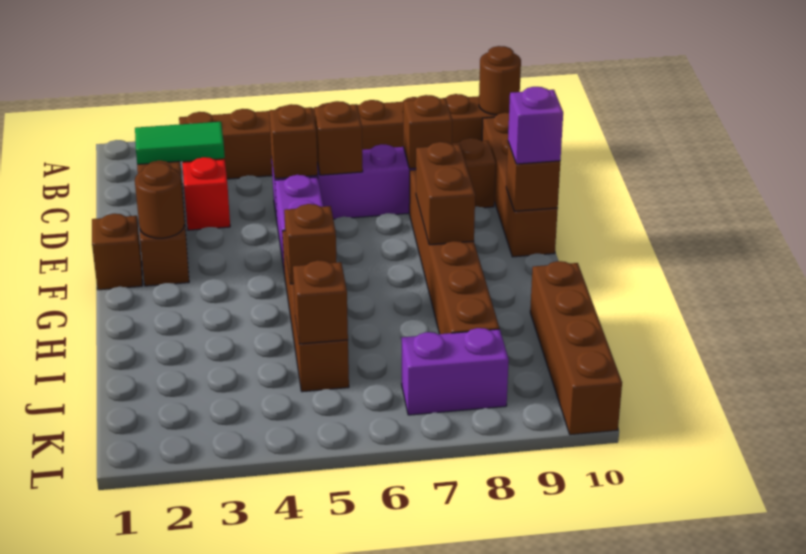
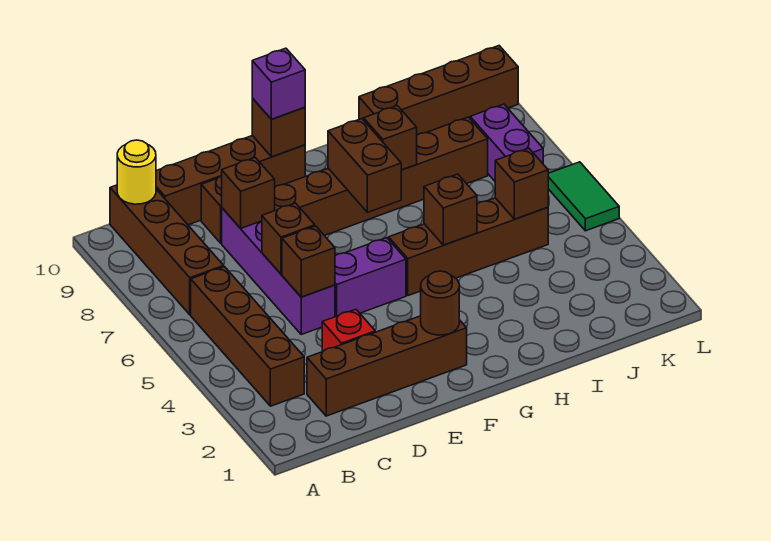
brown round brick B10 level 2 -> yellow round brick B10 level 2
green tile C2:C3 level 2 -> green tile L5:L6 level 1
brown brick F1 level 1 -> brown brick H8 level 2
brown brick F8:G8 level 2 -> brown brick G7:G8 level 2

